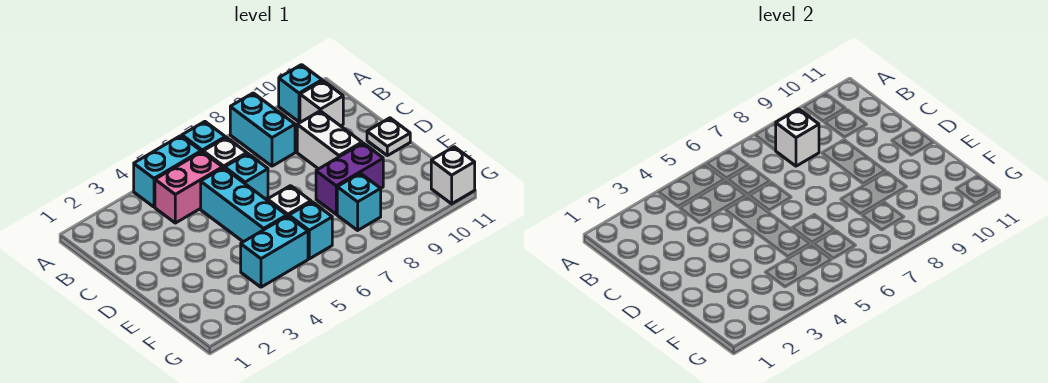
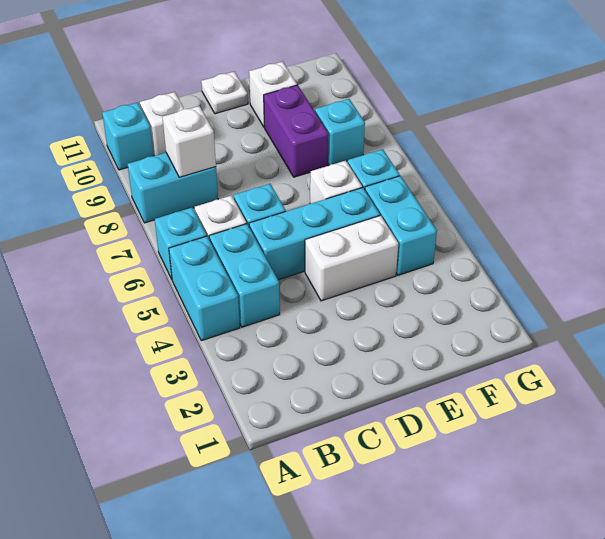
pink brick B4:B5 level 1 -> cyan brick B4:B5 level 1
white brick C9:D9 level 1 -> white brick D4:E4 level 1
white brick G11 level 1 -> white brick E10 level 1

